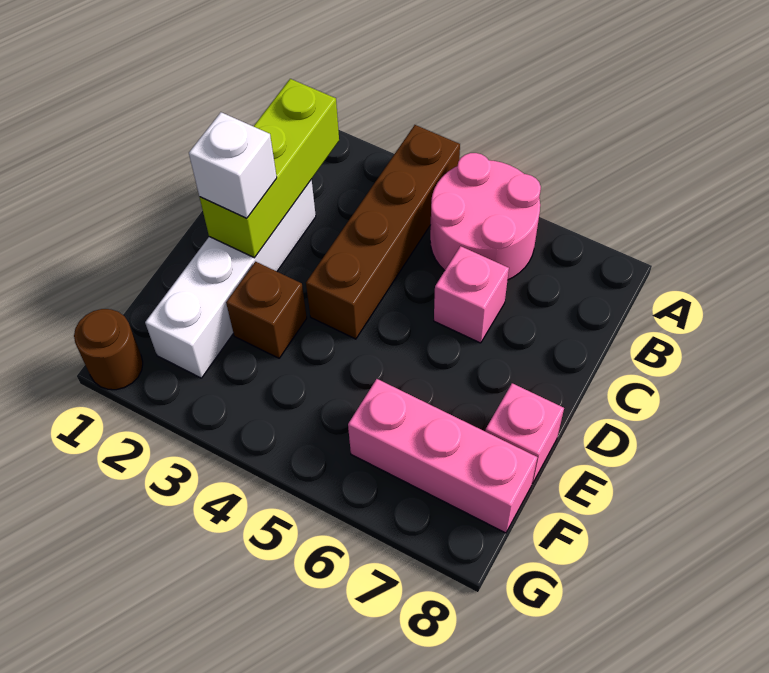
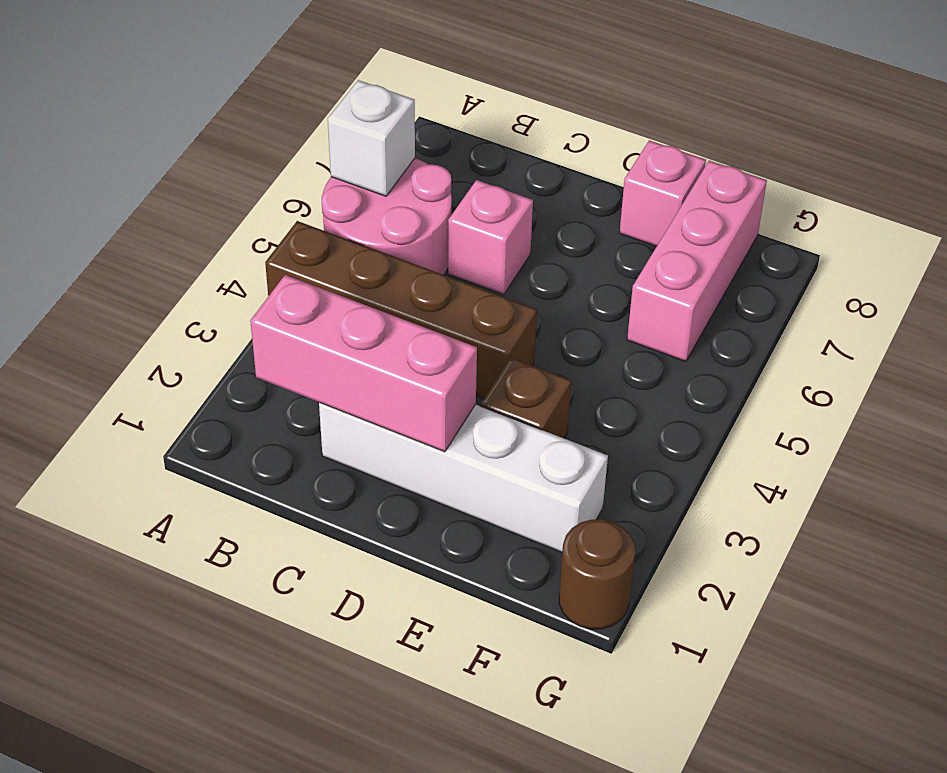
lime brick B2:D2 level 2 -> pink brick B2:D2 level 2
white brick D2 level 3 -> white brick A6 level 2

